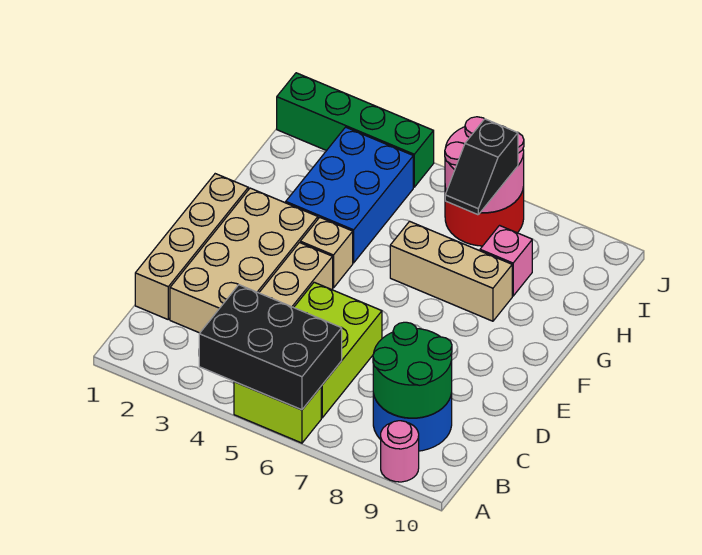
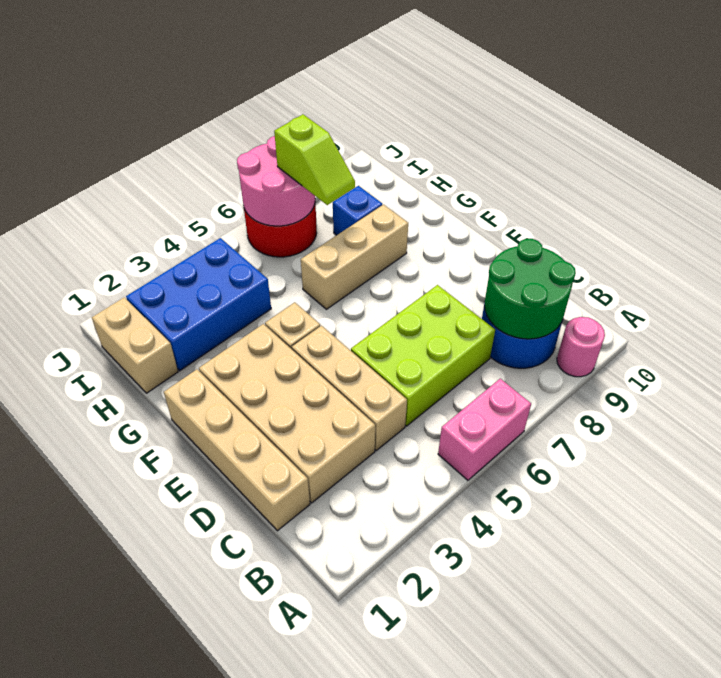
black brick A4:B6 level 2 -> none
lime brick A5:A6 level 1 -> pink brick A5:A6 level 1
lime brick B5:D6 level 1 -> lime brick C5:D7 level 1
blue brick G3:I4 level 1 -> blue brick H2:I4 level 1
none -> tan brick H1:I1 level 1
black slope H7:I7 level 3 top I -> lime slope H7:I7 level 3 top I
pink brick H8 level 1 -> blue brick H8 level 1
green brick J1:J4 level 1 -> none

